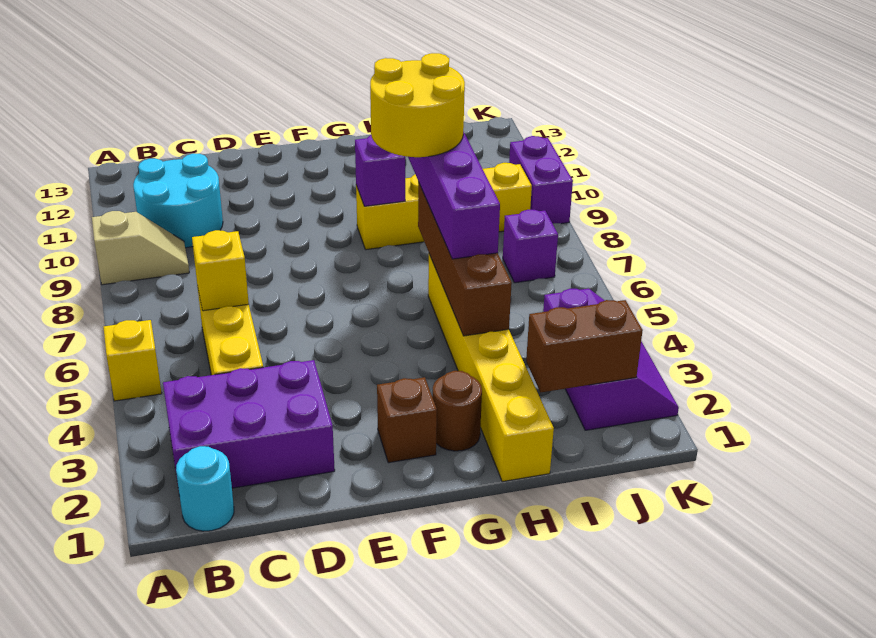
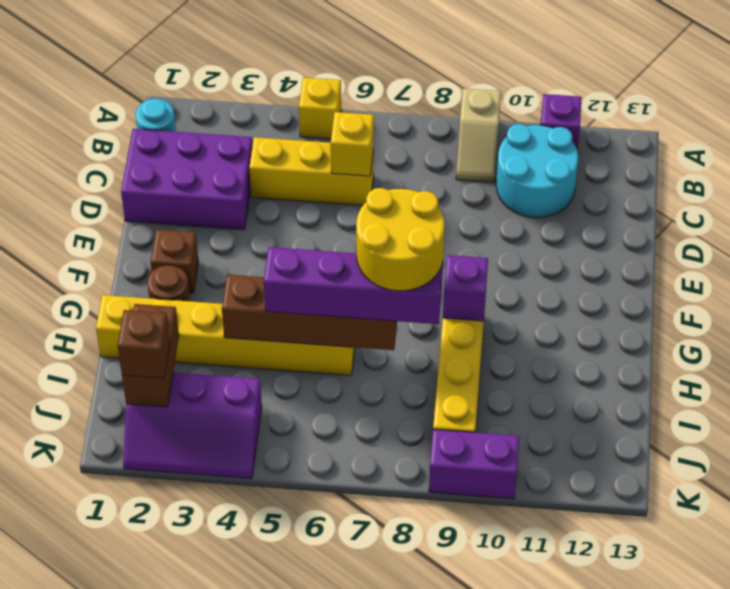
purple brick B2:D3 level 1 -> purple brick C1:D3 level 1
none -> brown brick J2 level 3
purple brick J7 level 1 -> purple brick A11 level 1

